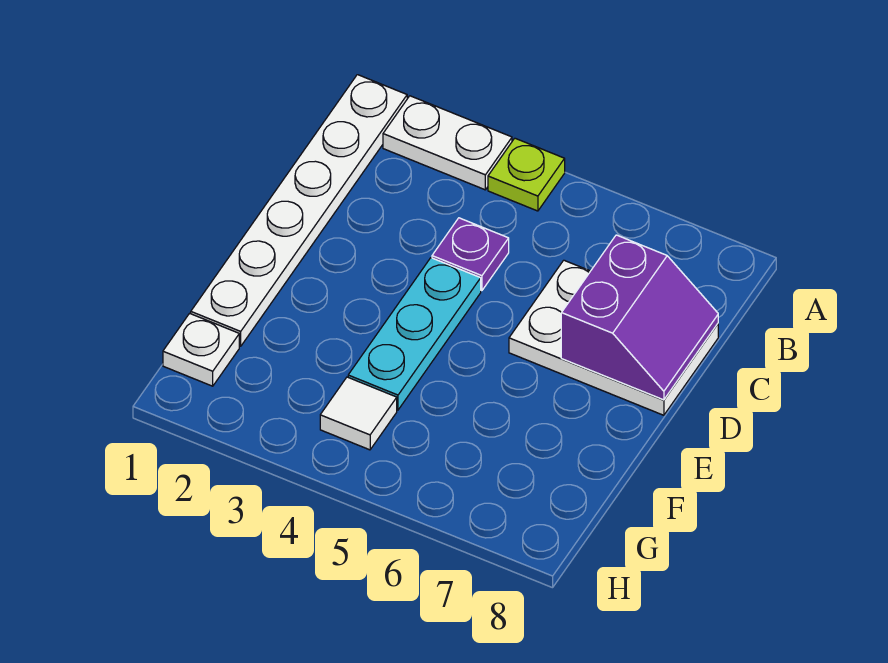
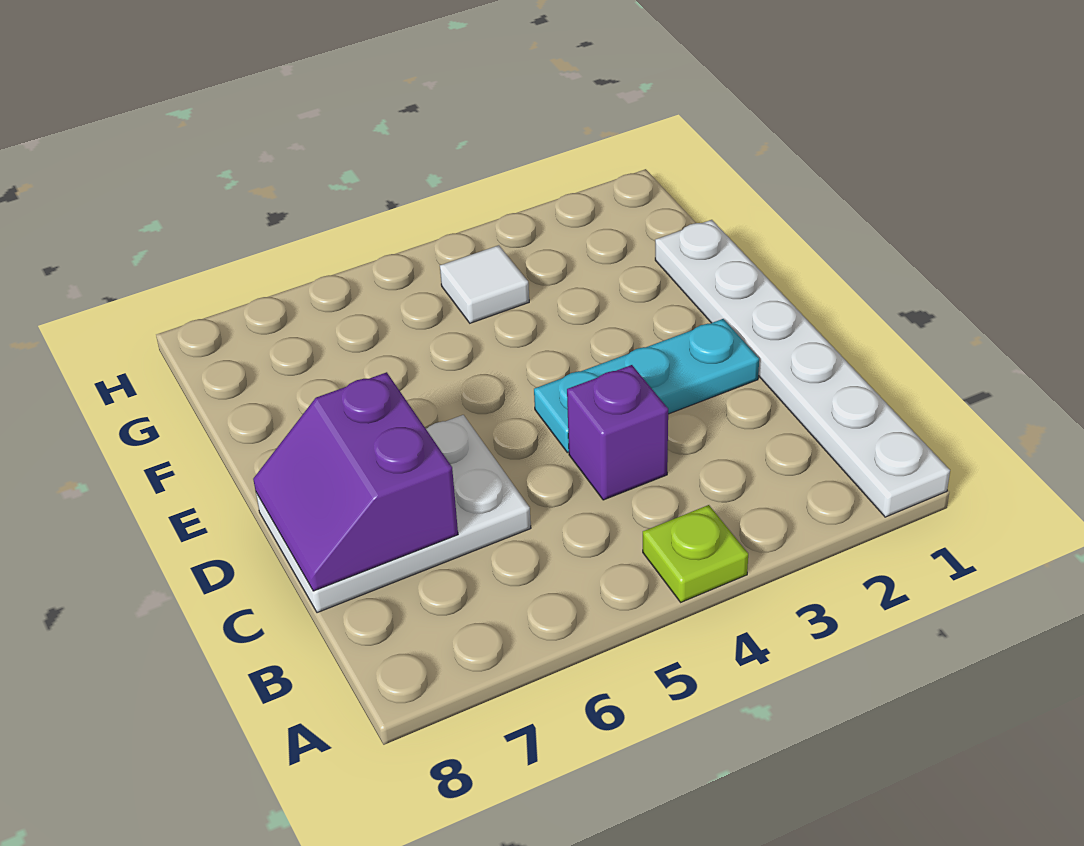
white plate A2:A3 level 1 -> none
purple plate C4 level 1 -> purple brick C4 level 1
cyan plate D4:F4 level 1 -> cyan plate D2:D4 level 1
white plate G1 level 1 -> none

